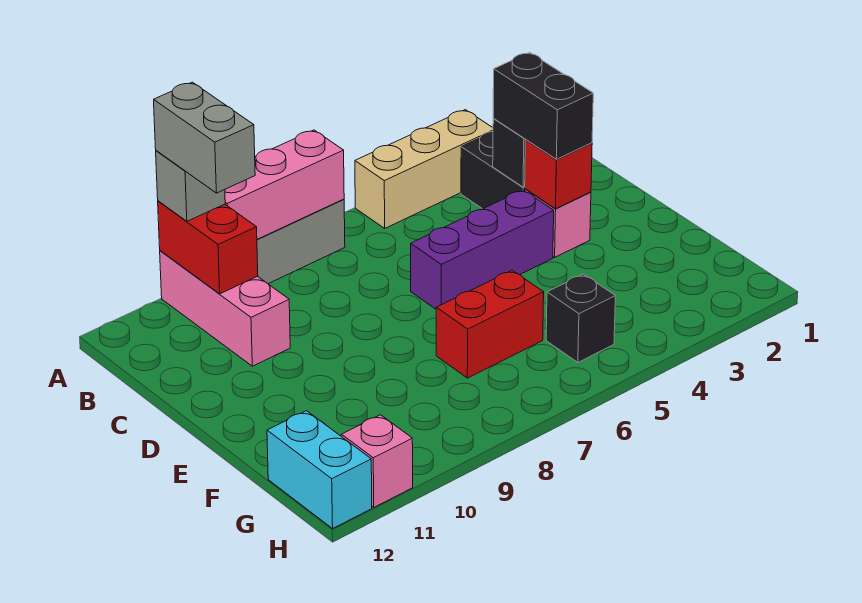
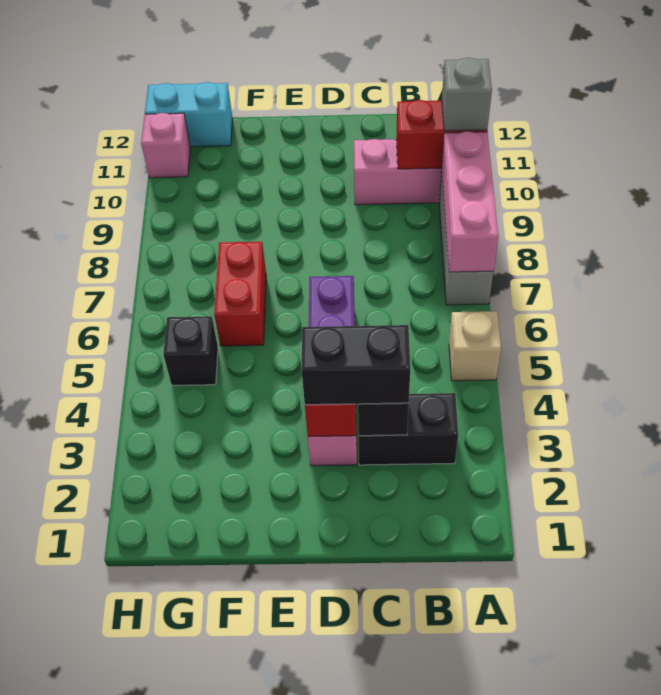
tan brick A3:A5 level 1 -> tan brick A5 level 1
grey brick A10:B10 level 4 -> none

